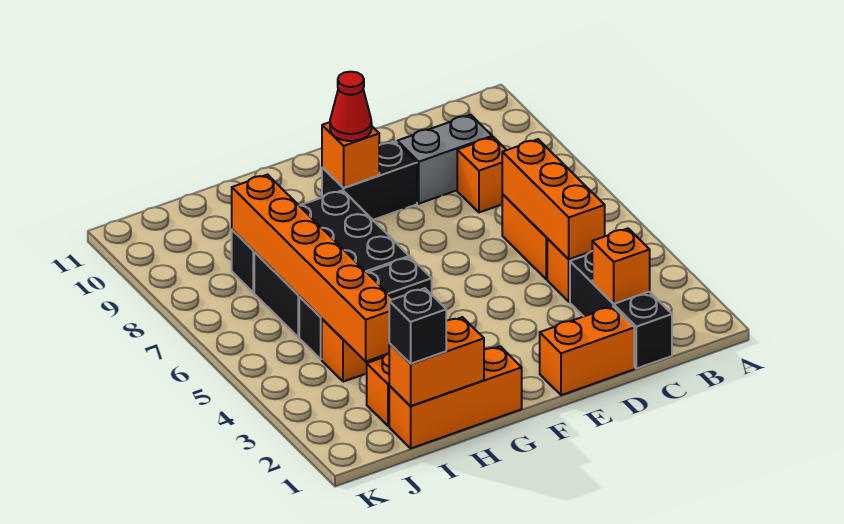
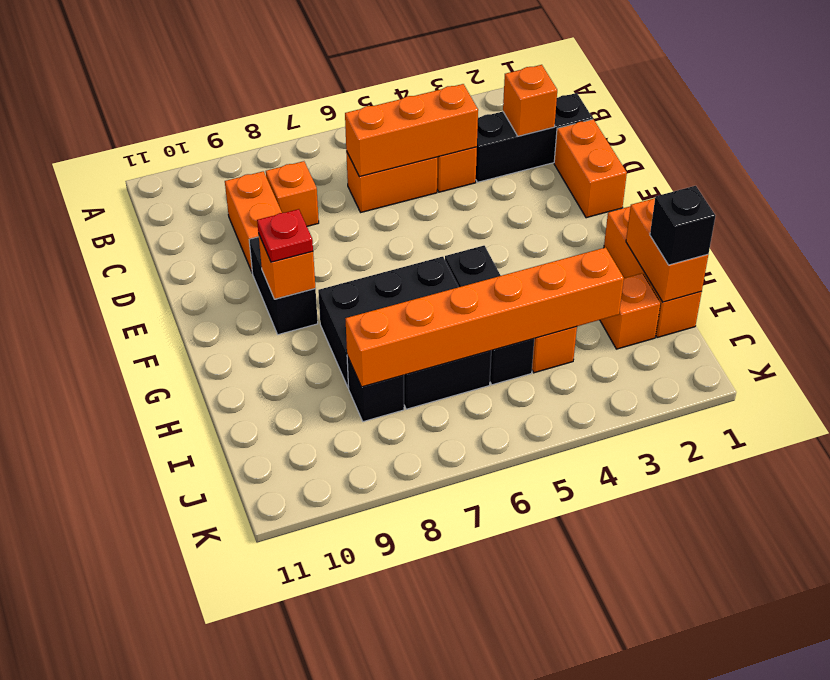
grey brick C9:D9 level 1 -> orange brick C9:D9 level 1
red cone F9 level 3 -> red plate F9 level 3

